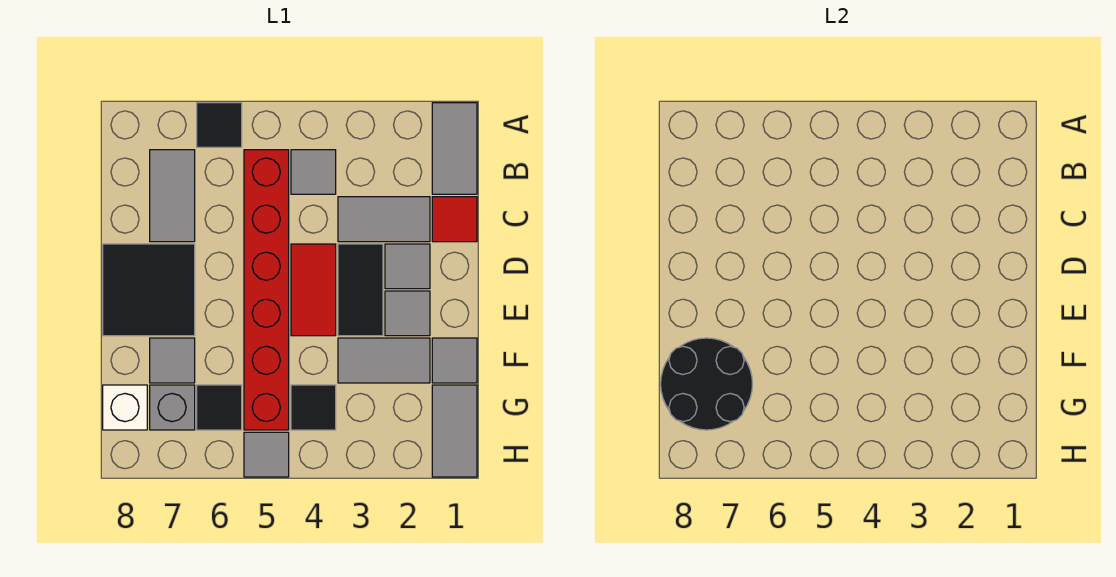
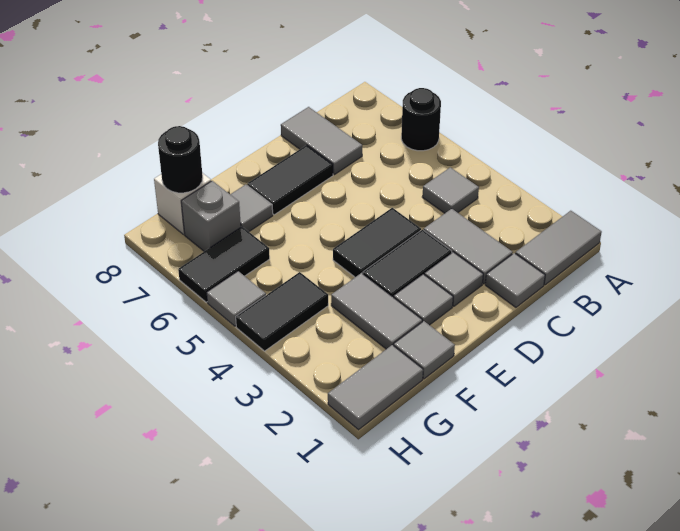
black tile A6 level 1 -> black round brick A6 level 1
red brick B5:G5 level 1 -> none
grey tile B7:C7 level 1 -> grey tile C7:C8 level 1
red tile C1 level 1 -> grey tile C1 level 1
red tile D4:E4 level 1 -> black tile D4:E4 level 1
black tile D7:E8 level 1 -> black tile D7:E7 level 1
black round brick F7:G8 level 2 -> black round brick G8 level 2
black tile G4 level 1 -> black tile G4:H4 level 1
black tile G6 level 1 -> black tile G6:H6 level 1

